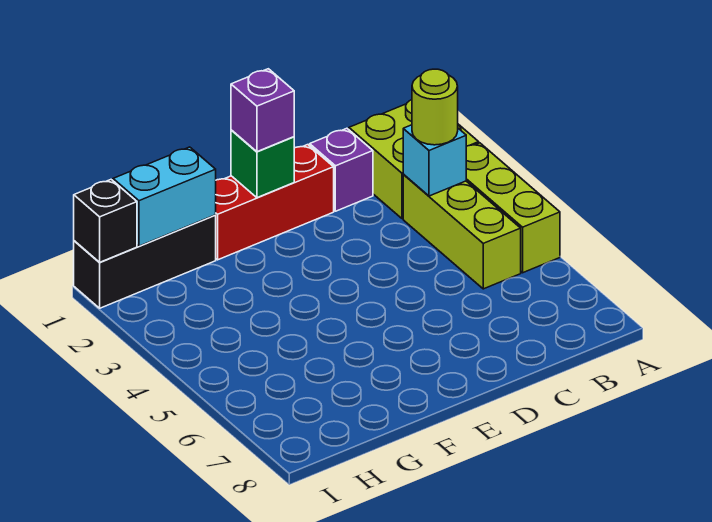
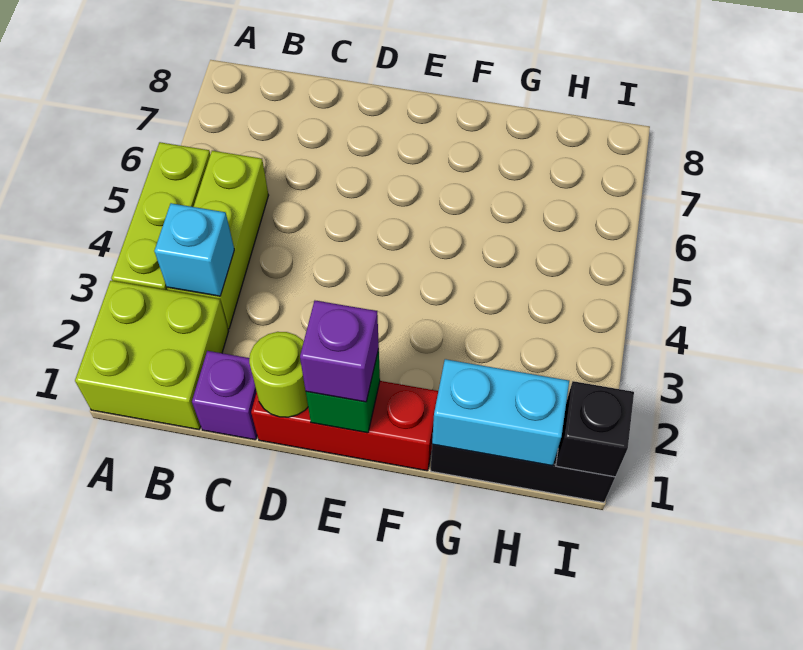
lime round brick B3 level 3 -> lime round brick D1 level 2

